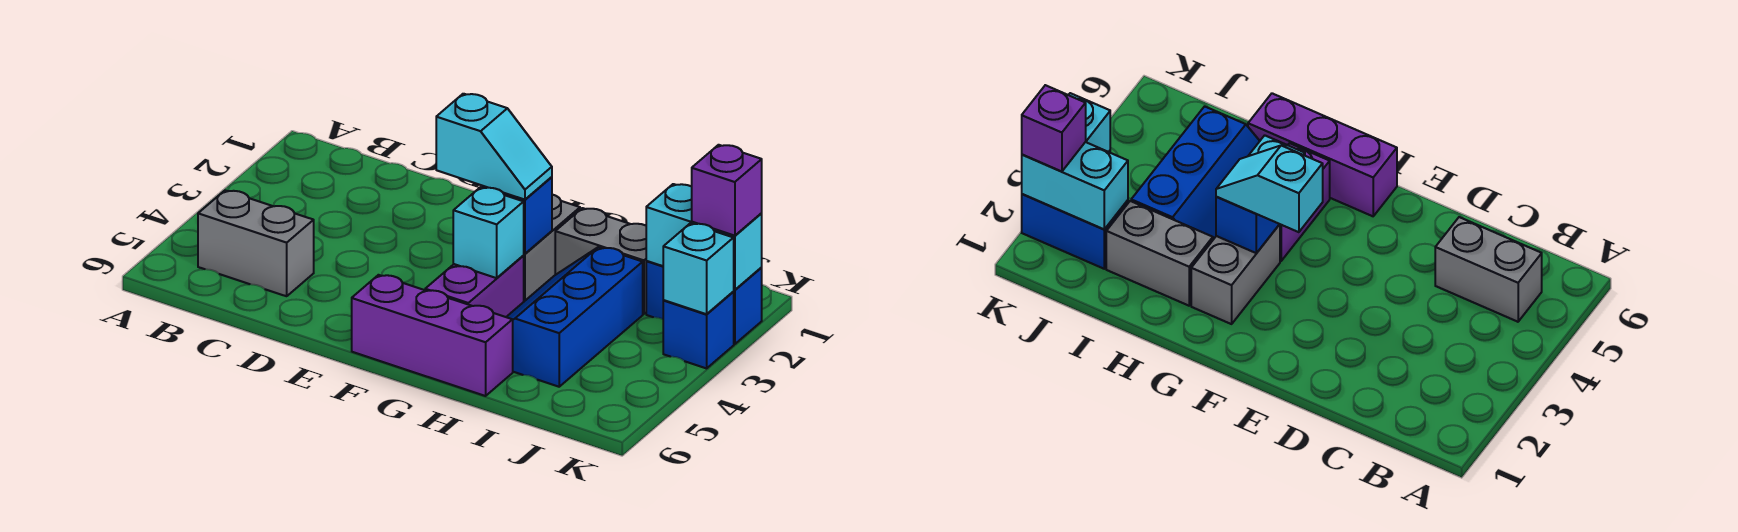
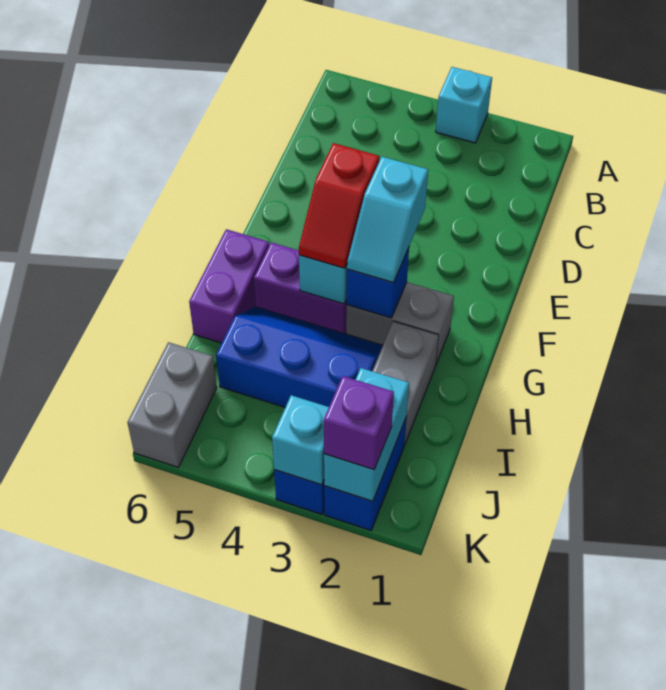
none -> cyan brick A3 level 1
grey brick B5:C5 level 1 -> grey brick J6:K6 level 1
none -> red slope F4:G4 level 3 top F
purple brick F6:H6 level 1 -> purple brick G6:H6 level 1

